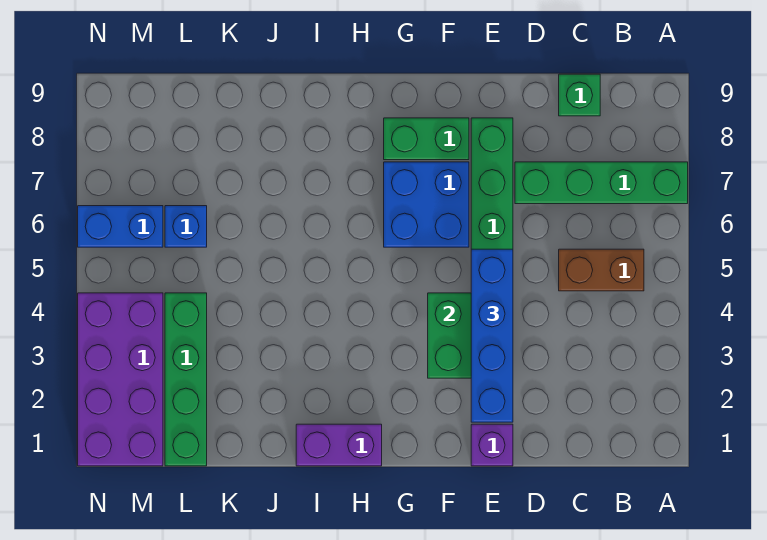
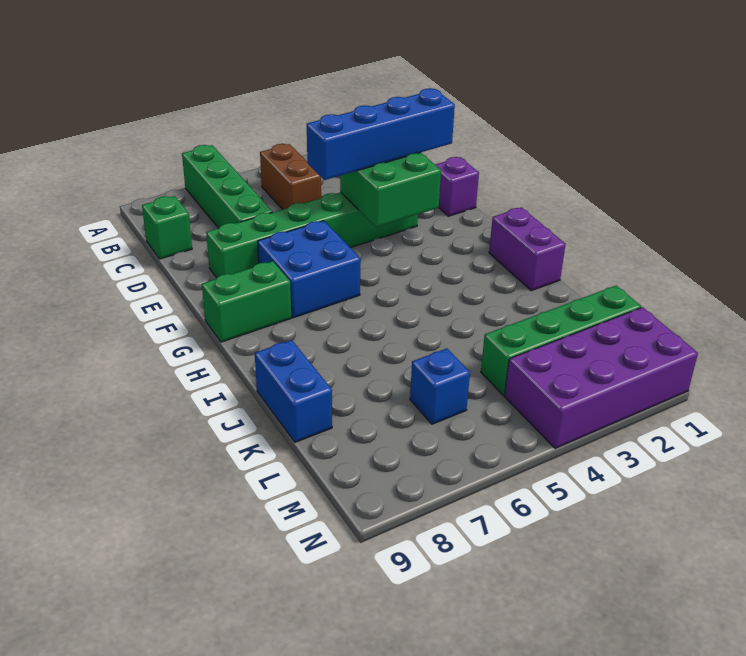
green brick F8:G8 level 1 -> green brick G8:G9 level 1
blue brick M6:N6 level 1 -> blue brick J9:K9 level 1

